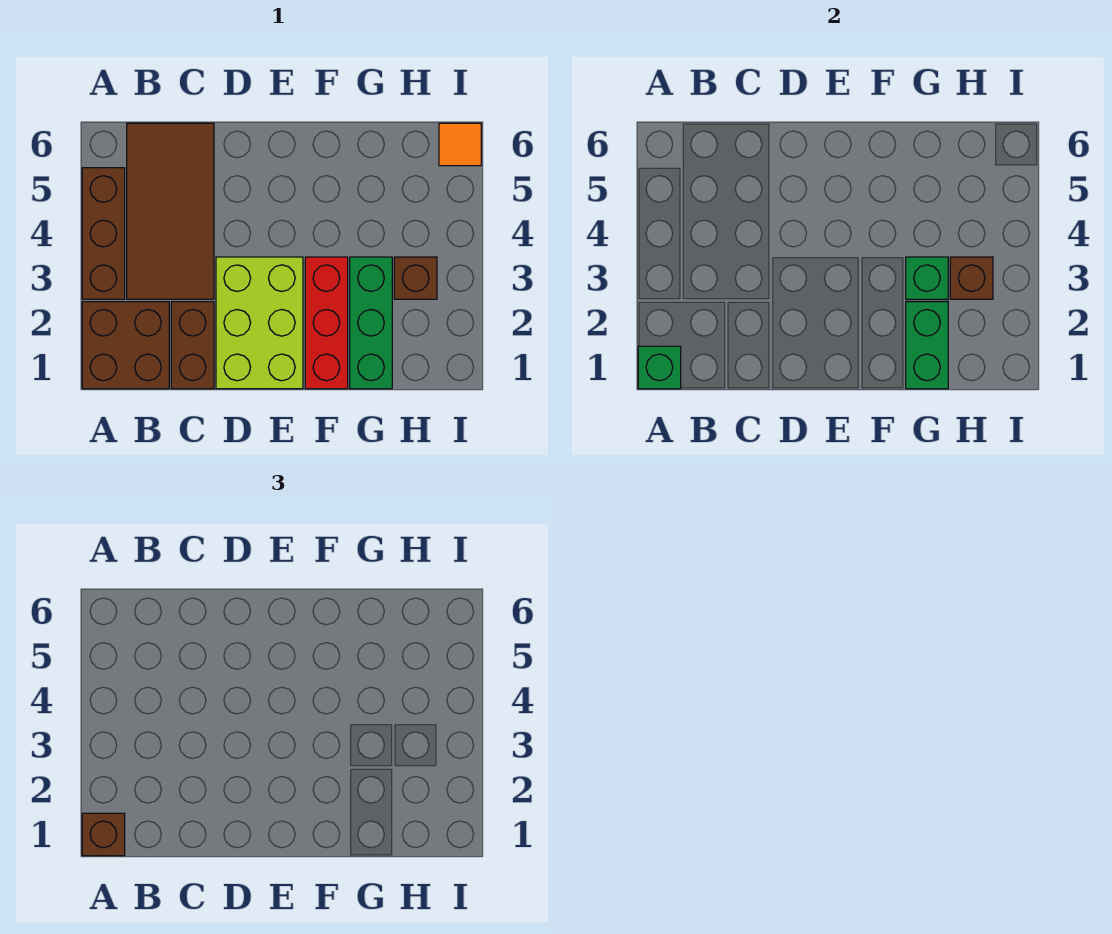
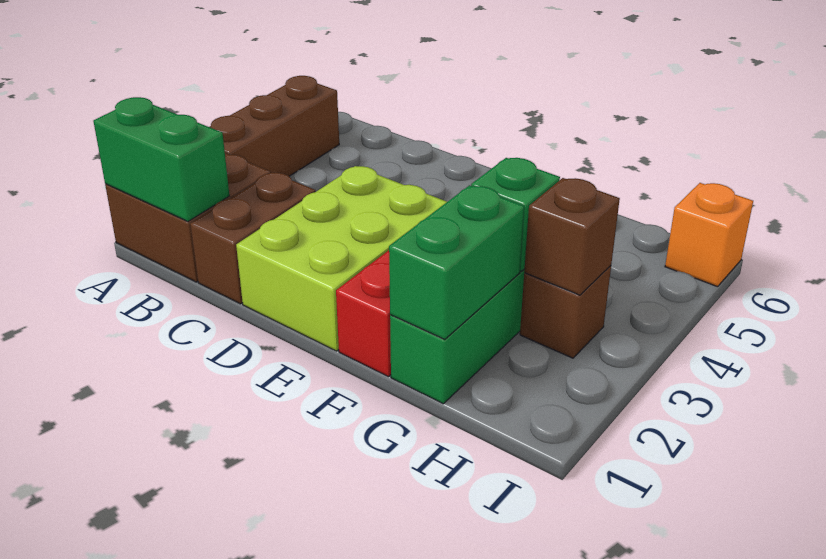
green brick A1 level 2 -> green brick A1:B1 level 2
brown brick A1 level 3 -> none
brown tile B3:C6 level 1 -> none
orange tile I6 level 1 -> orange brick I6 level 1

